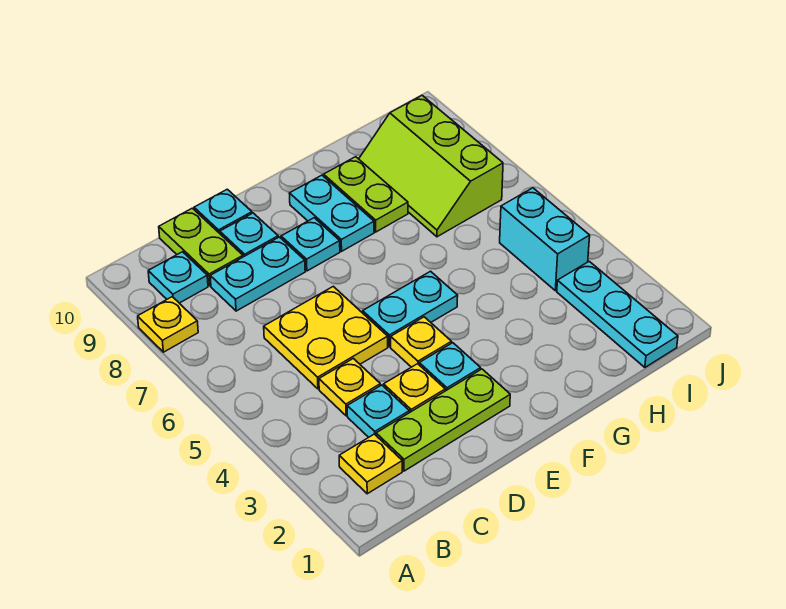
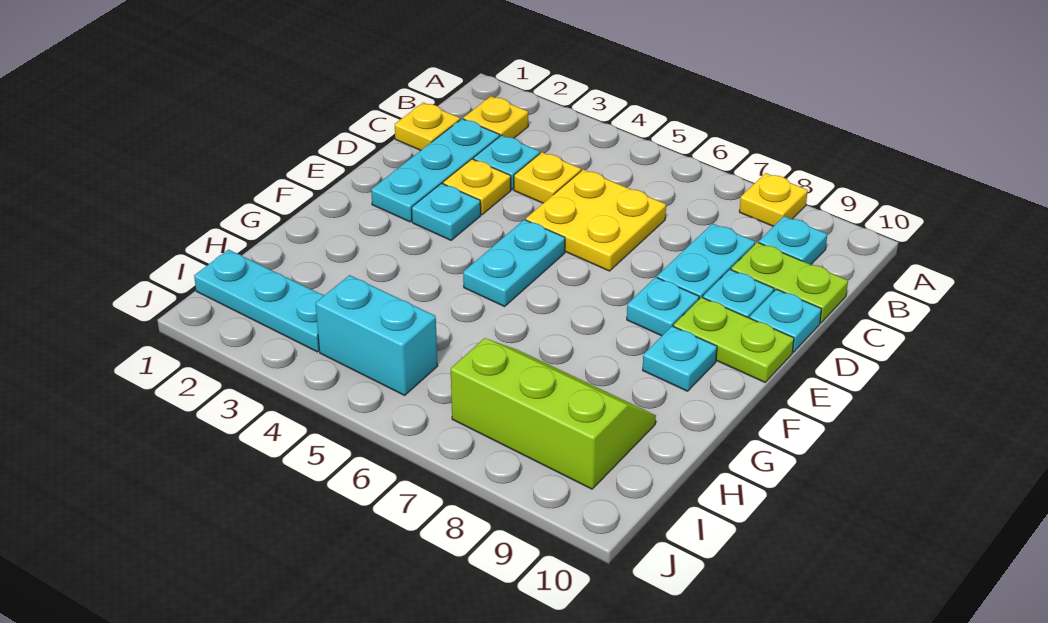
lime plate C2:E2 level 1 -> cyan plate C2:E2 level 1
yellow plate E4 level 1 -> yellow plate C1 level 1
cyan plate F8:F9 level 1 -> cyan plate F9 level 1
lime plate G8:G9 level 1 -> lime plate E9:E10 level 1

